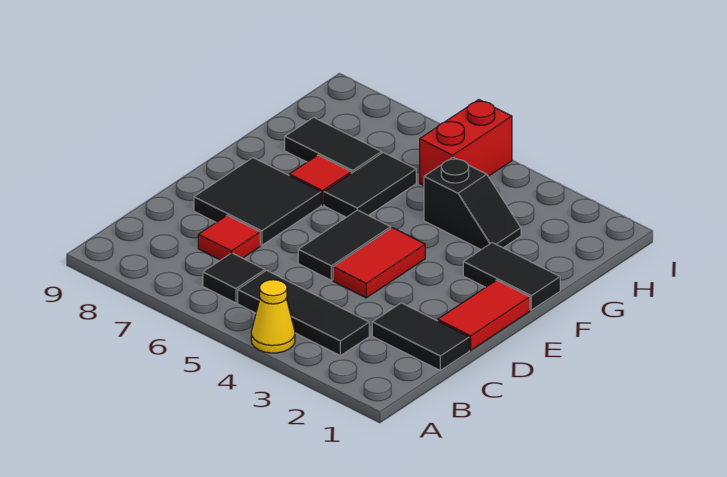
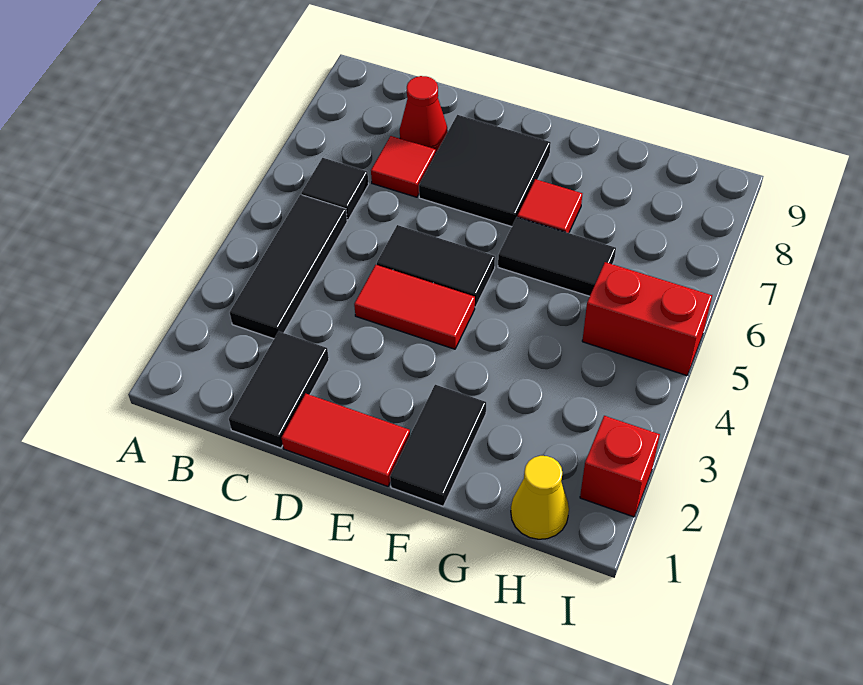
yellow cone A4 level 1 -> yellow cone H1 level 1
none -> red cone C8 level 1
black slope G3:G4 level 1 top 4 -> none
black tile G7:G8 level 1 -> none
none -> red brick I2 level 1

